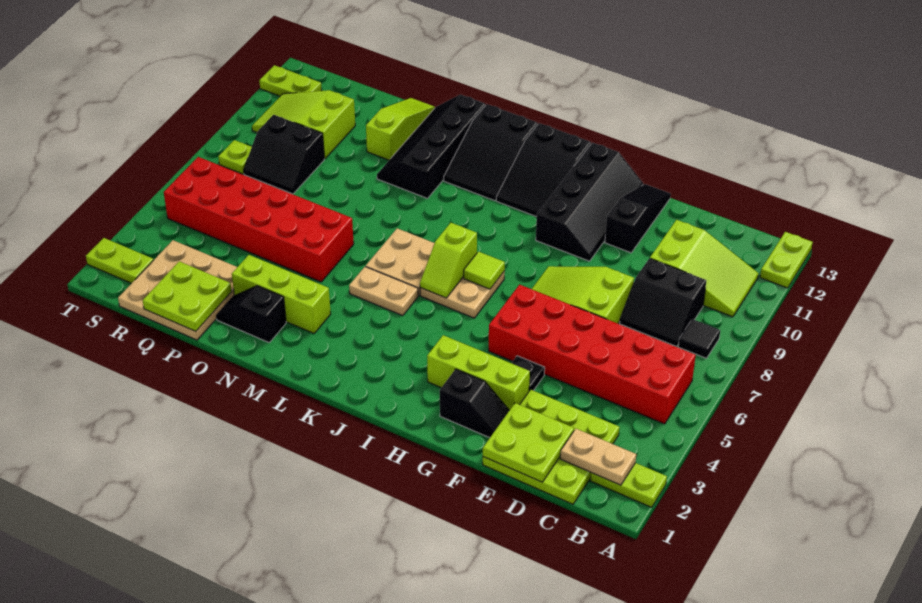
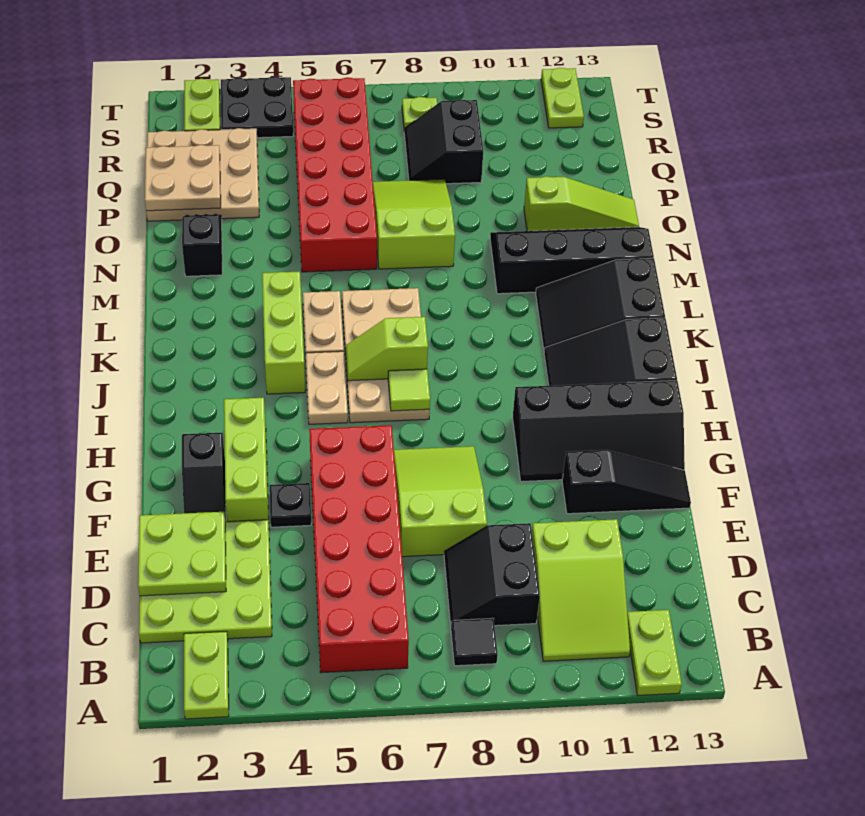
lime plate A12:A13 level 1 -> lime plate A12:B12 level 1
tan plate B2:C2 level 2 -> tan plate I5:J5 level 1
lime brick M3:O3 level 1 -> lime brick J4:L4 level 1
lime plate P1:Q2 level 2 -> tan plate P1:Q2 level 2
lime slope Q10:S11 level 1 top Q -> lime slope N7:P8 level 1 top N
none -> black plate S3:T4 level 1

